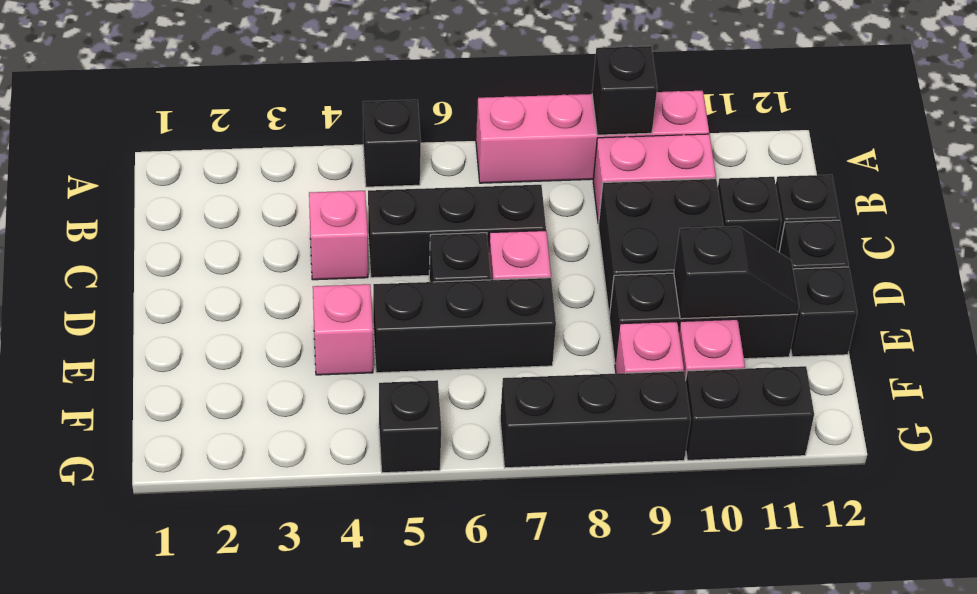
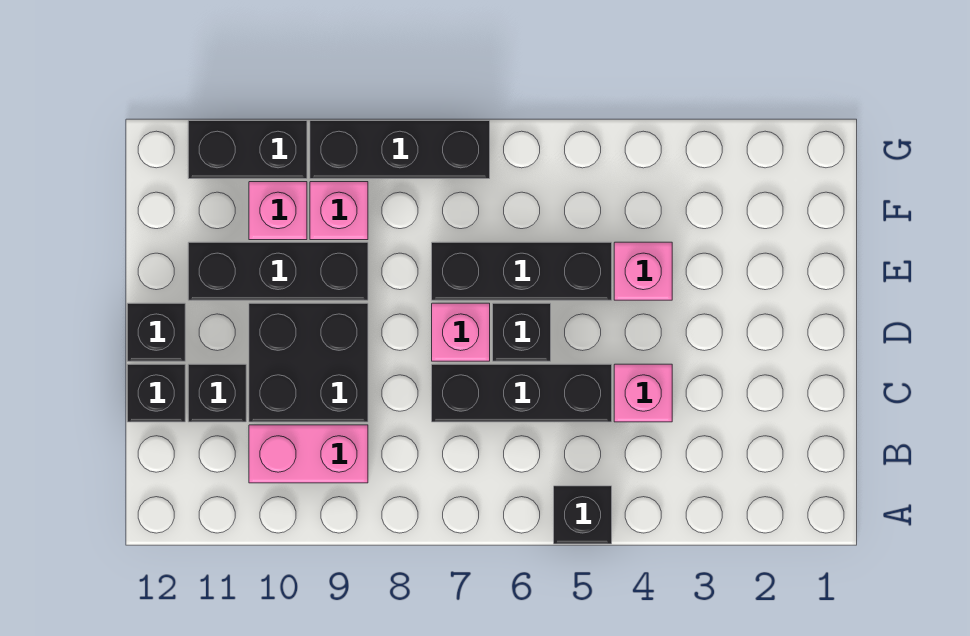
pink brick A7:A10 level 1 -> none
black brick A9 level 2 -> none
black slope E10:E11 level 2 top 10 -> none
black brick E12 level 1 -> none
black brick G5 level 1 -> none

